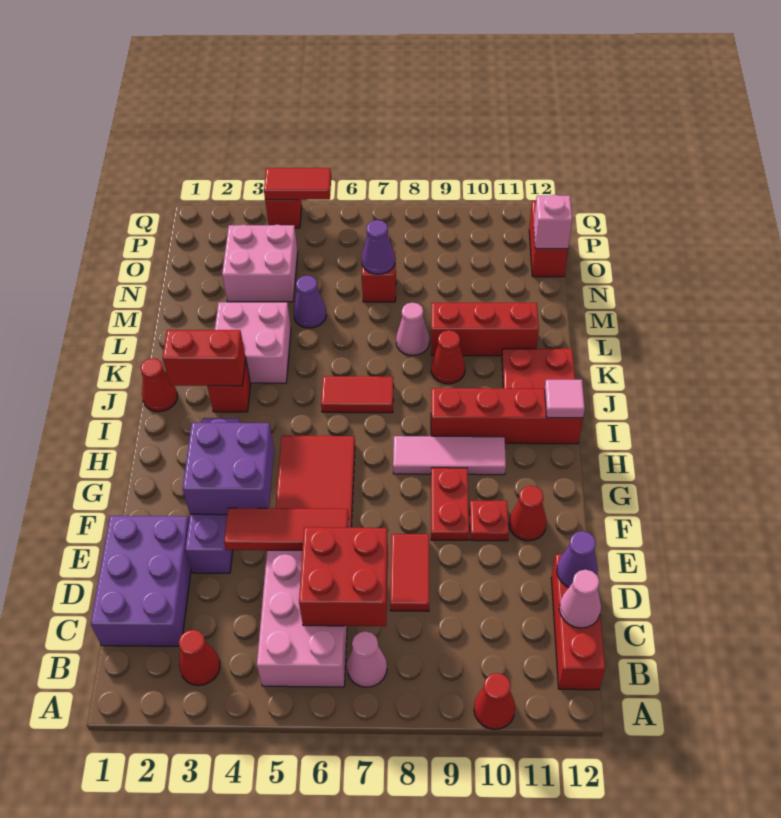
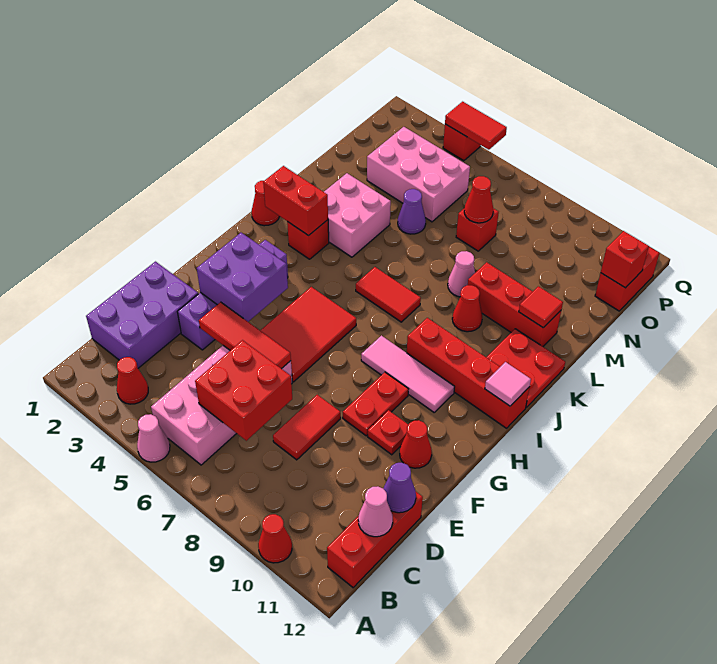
pink cone B7 level 1 -> pink cone A5 level 1
none -> red tile L11 level 2
pink brick N3:O4 level 1 -> pink brick N3:O5 level 1
purple cone N7 level 2 -> red cone N7 level 2
pink brick O12 level 2 -> red brick O12 level 2

